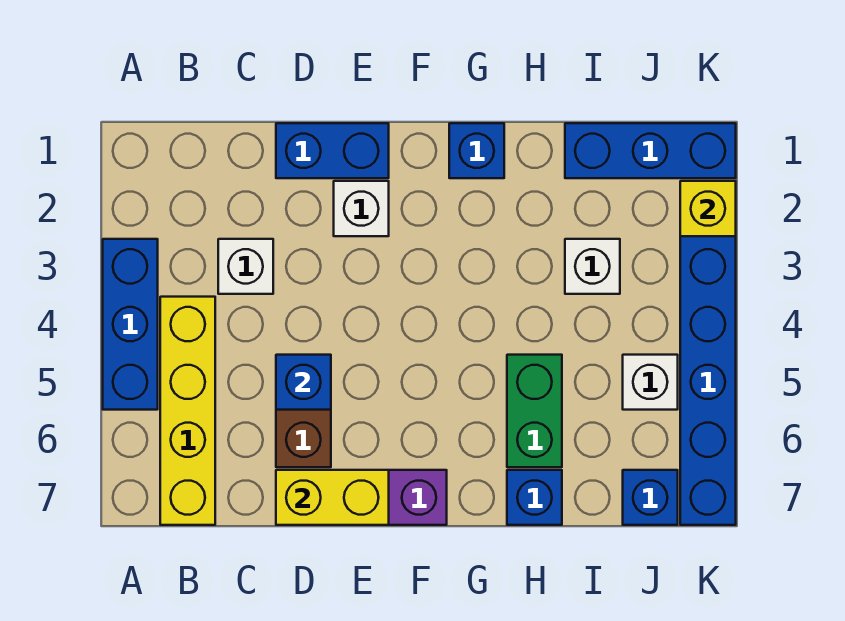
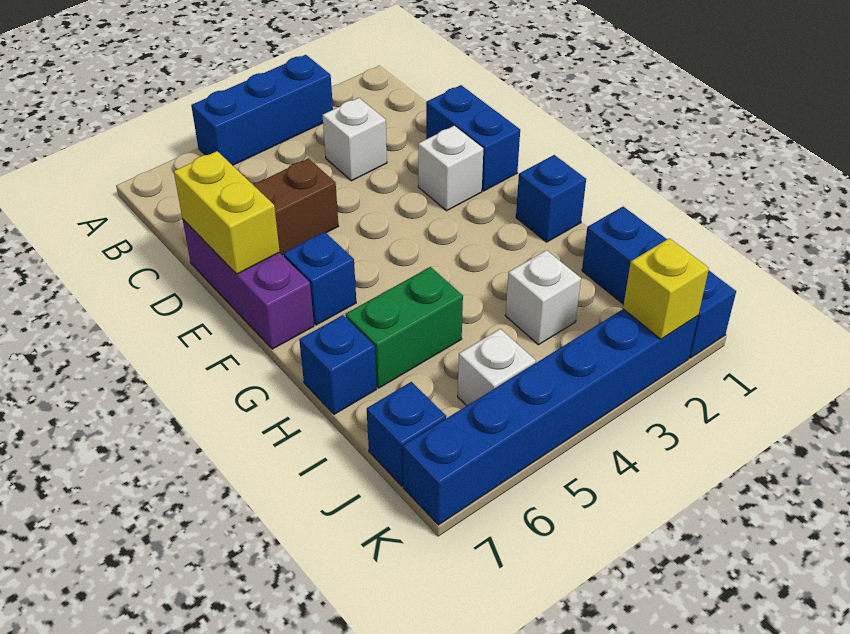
yellow brick B4:B7 level 1 -> none
blue brick D5 level 2 -> blue brick F6 level 1

